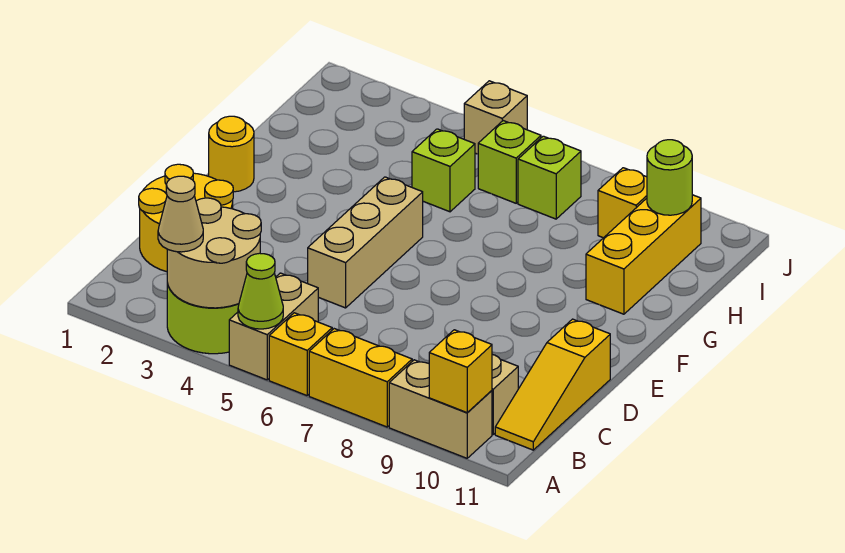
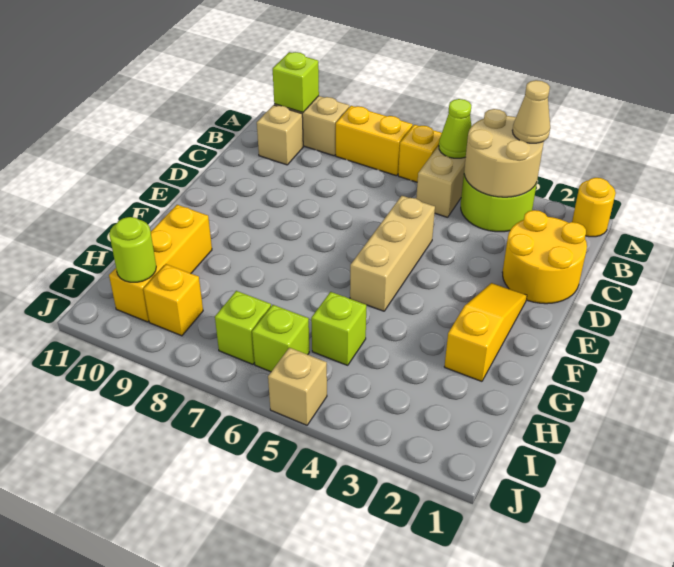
yellow brick A10 level 2 -> lime brick A10 level 2
yellow slope B11:D11 level 1 top D -> yellow slope E2:G2 level 1 top G
yellow round brick F1 level 1 -> yellow round brick A1 level 1

